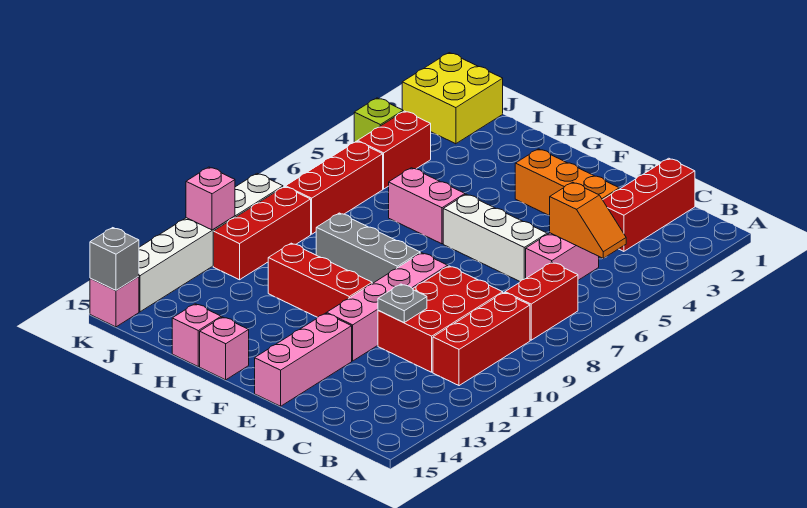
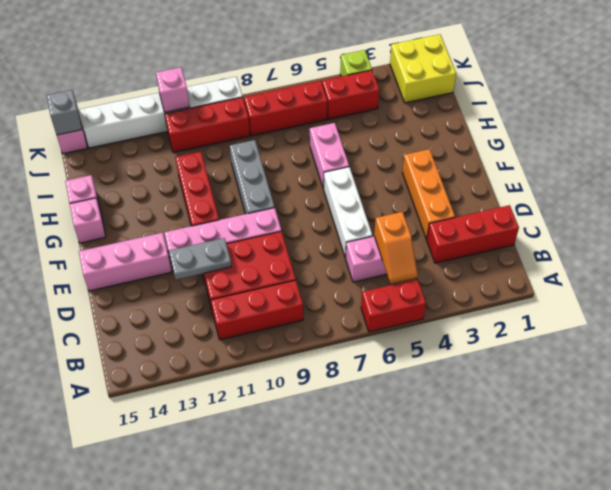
red brick B7:B8 level 1 -> red brick A5:A6 level 1
grey plate D11 level 2 -> grey plate D11:D12 level 2

